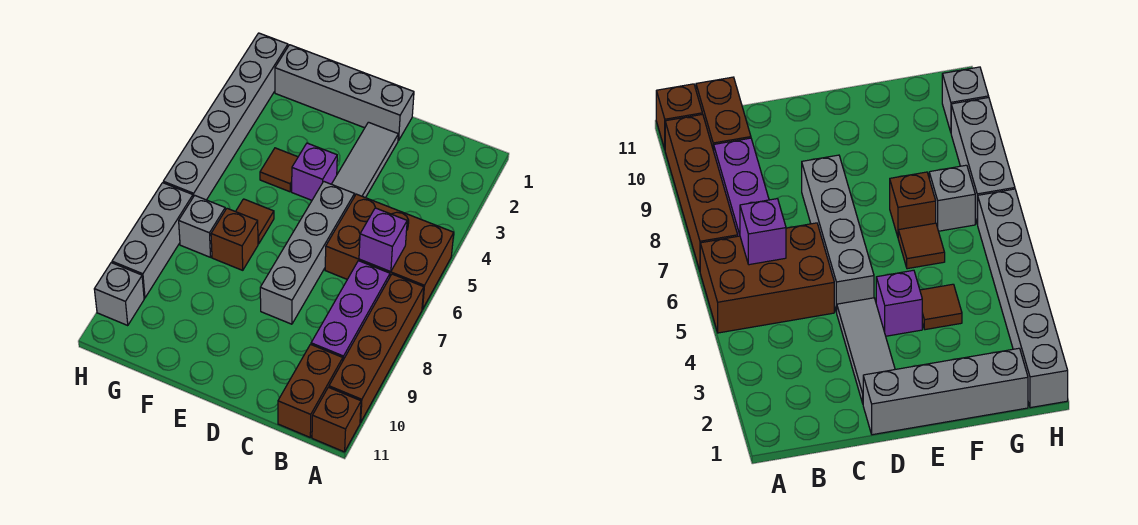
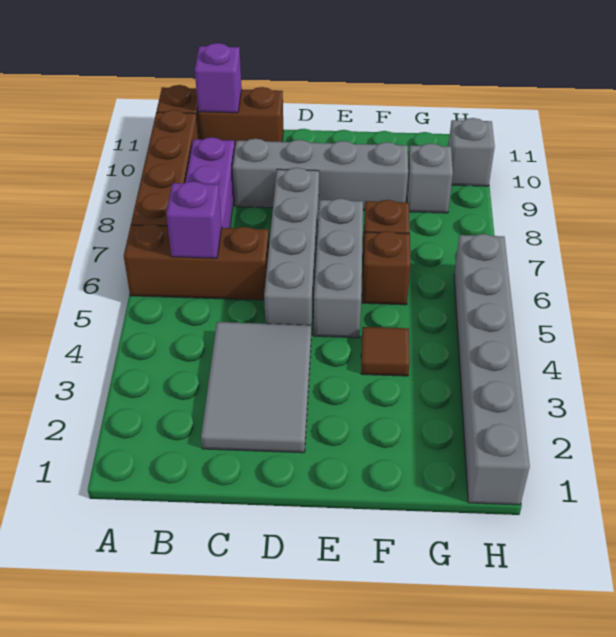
brown brick A5:C6 level 1 -> brown brick A6:C6 level 1
brown brick B10:B11 level 1 -> brown brick B11:C11 level 1
grey brick D1:G1 level 1 -> grey brick C9:F9 level 1
grey tile D2:D4 level 1 -> grey tile C2:D4 level 1
purple brick E4 level 1 -> purple brick B11 level 2
brown tile F6 level 1 -> brown brick F6 level 1
grey brick G7 level 1 -> grey brick G9 level 1
grey brick H7:H9 level 1 -> grey brick E5:E7 level 1

